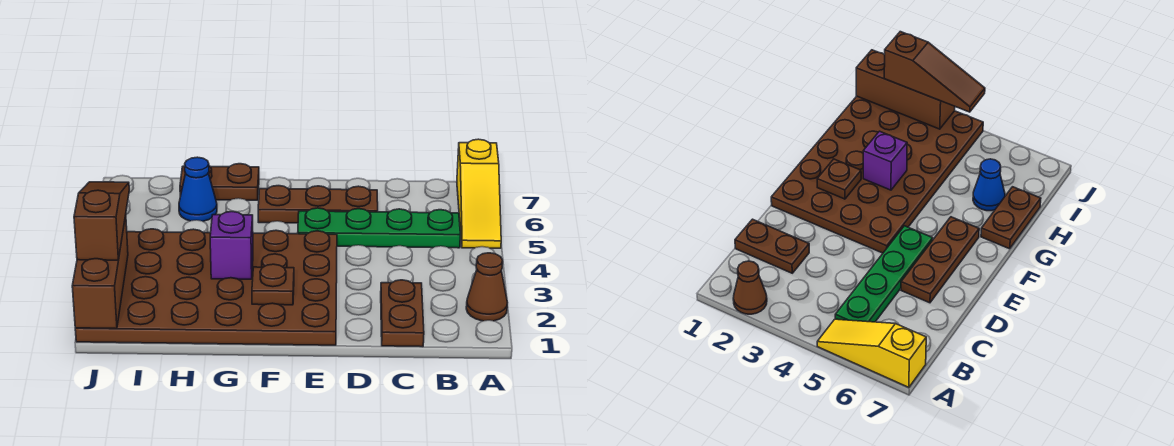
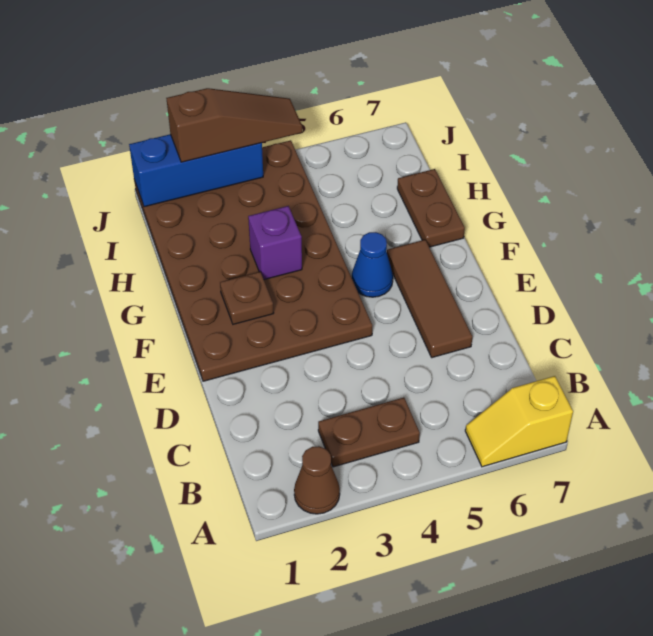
yellow slope A5:A7 level 1 top 7 -> yellow slope A6:A7 level 1 top 7
green plate B5:E5 level 1 -> none
brown plate C1:C2 level 1 -> brown plate B3:B4 level 1
brown plate D6:F6 level 1 -> brown tile D6:F6 level 1
blue cone H6 level 1 -> blue cone F5 level 1
brown brick J1:J3 level 2 -> blue brick J1:J3 level 2

